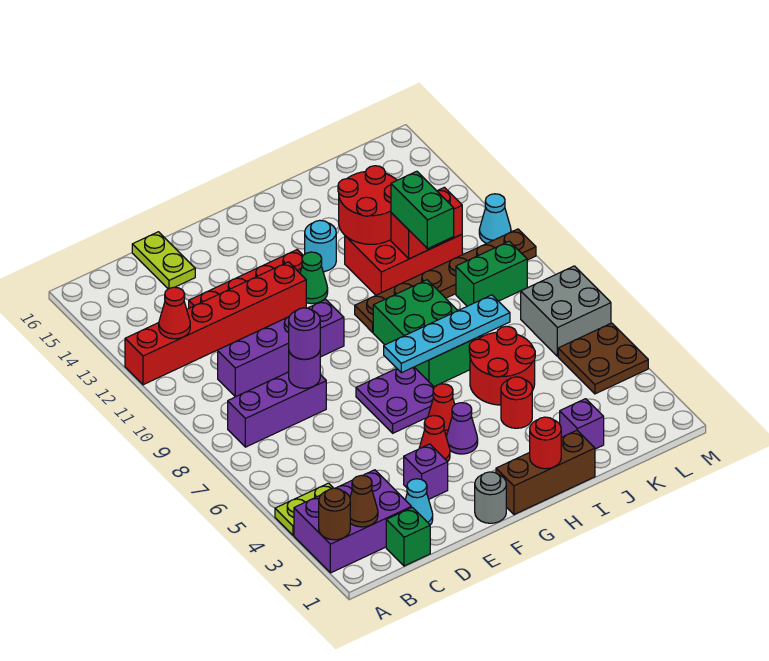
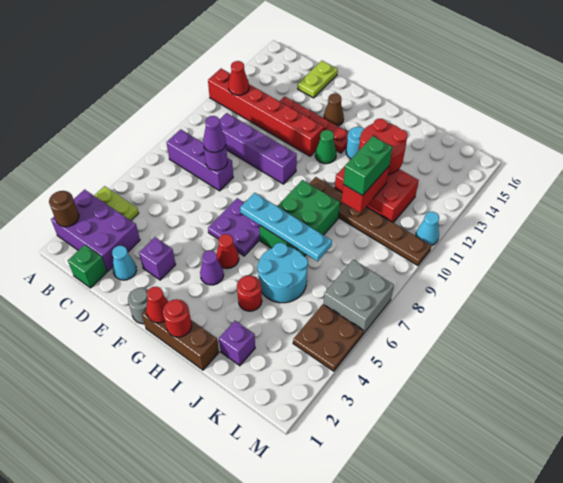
brown cone B2 level 2 -> brown cone F14 level 1
purple round brick D8 level 3 -> purple cone D8 level 3
red cone F4 level 1 -> red cone G1 level 2
red round brick I5:J6 level 1 -> cyan round brick I5:J6 level 1
red brick J11:K11 level 2 -> red brick J10:J11 level 2
green brick K9:L9 level 1 -> none

